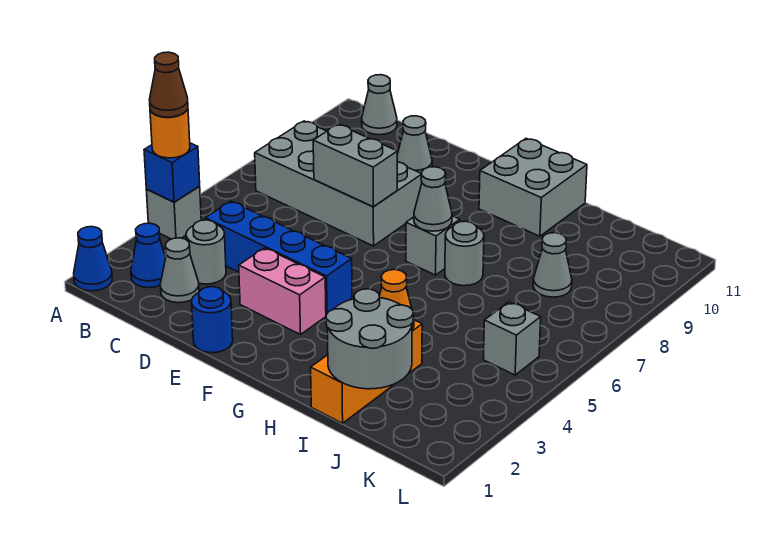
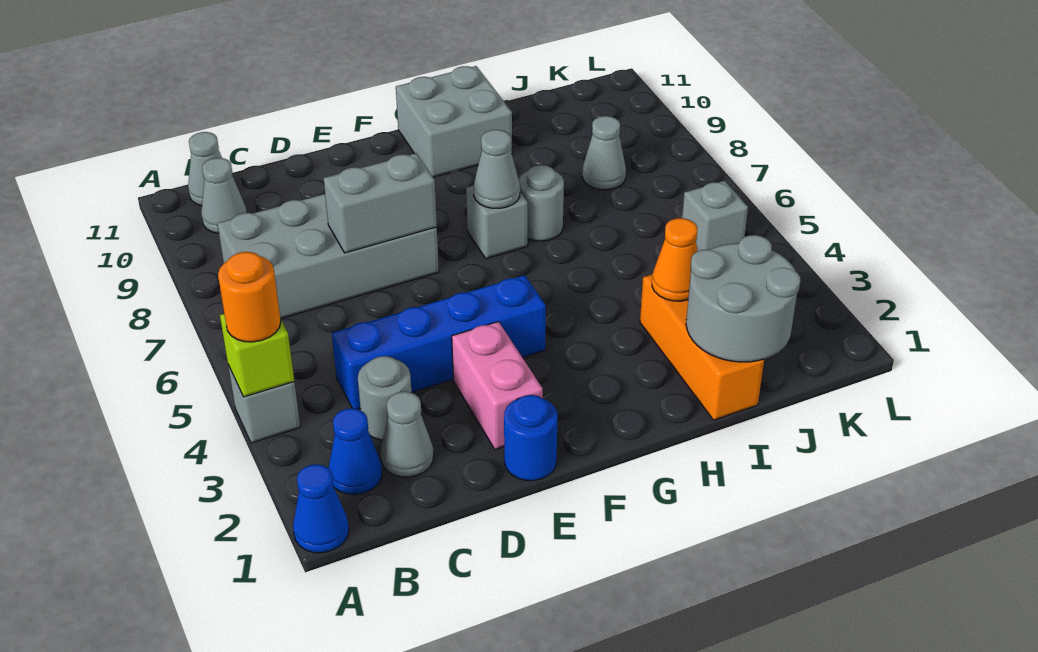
blue brick A4 level 2 -> lime brick A4 level 2
brown cone A4 level 4 -> none
grey cone D10 level 1 -> grey cone B10 level 1
pink brick E3:F3 level 1 -> pink brick E2:E3 level 1

